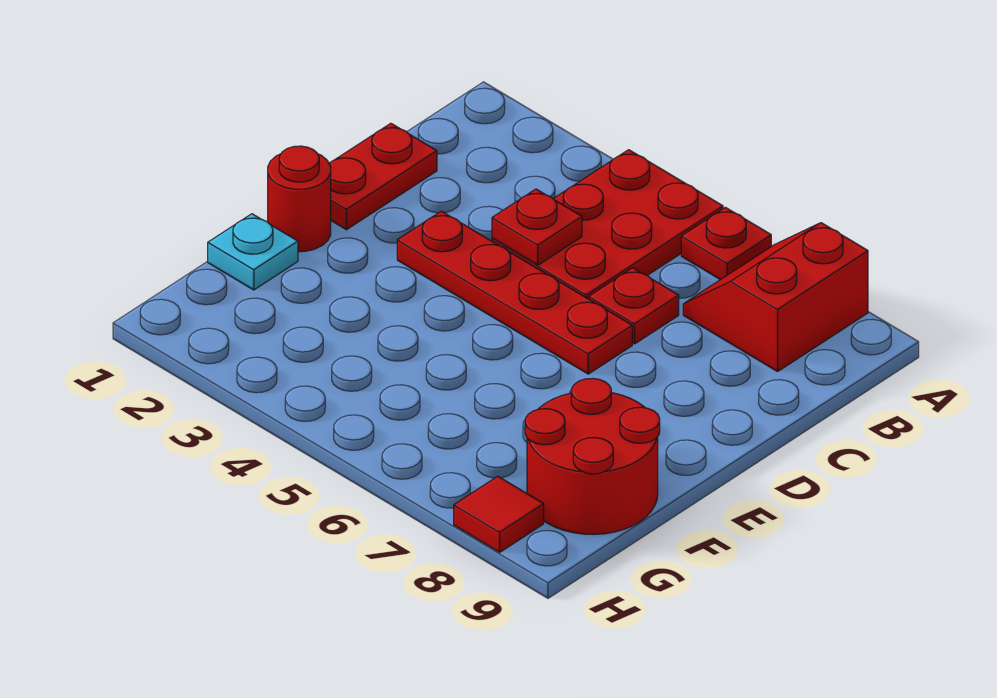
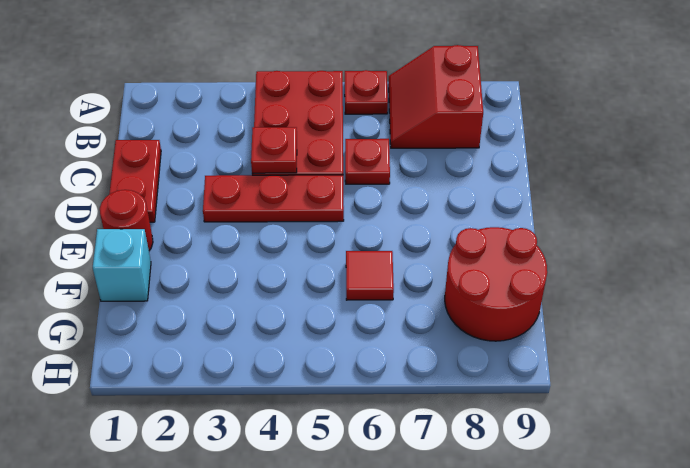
red plate D3:D6 level 1 -> red plate D3:D5 level 1
cyan plate F1 level 1 -> cyan brick F1 level 1
red tile H8 level 1 -> red tile F6 level 1

